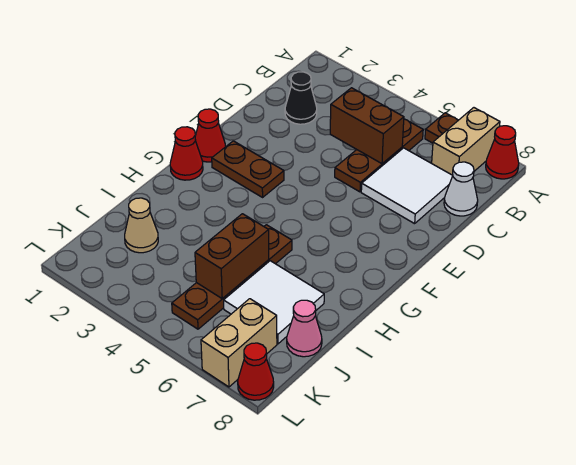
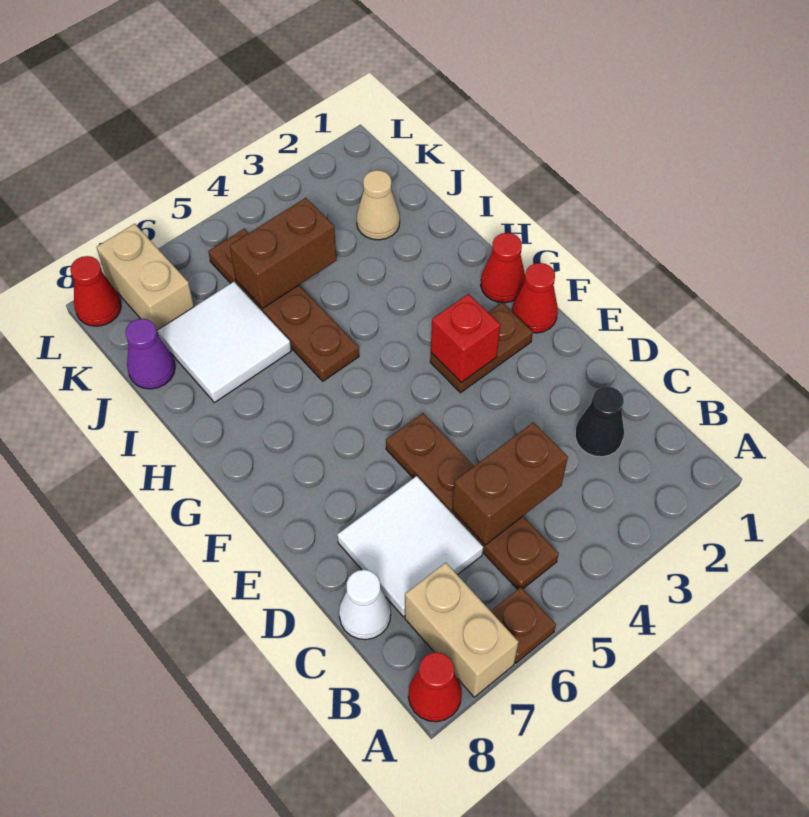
brown plate B5:D5 level 1 -> brown plate B5:E5 level 1
none -> red brick F3 level 2
brown brick I5:J5 level 2 -> brown brick J4:J5 level 2
pink cone J8 level 1 -> purple cone J8 level 1

